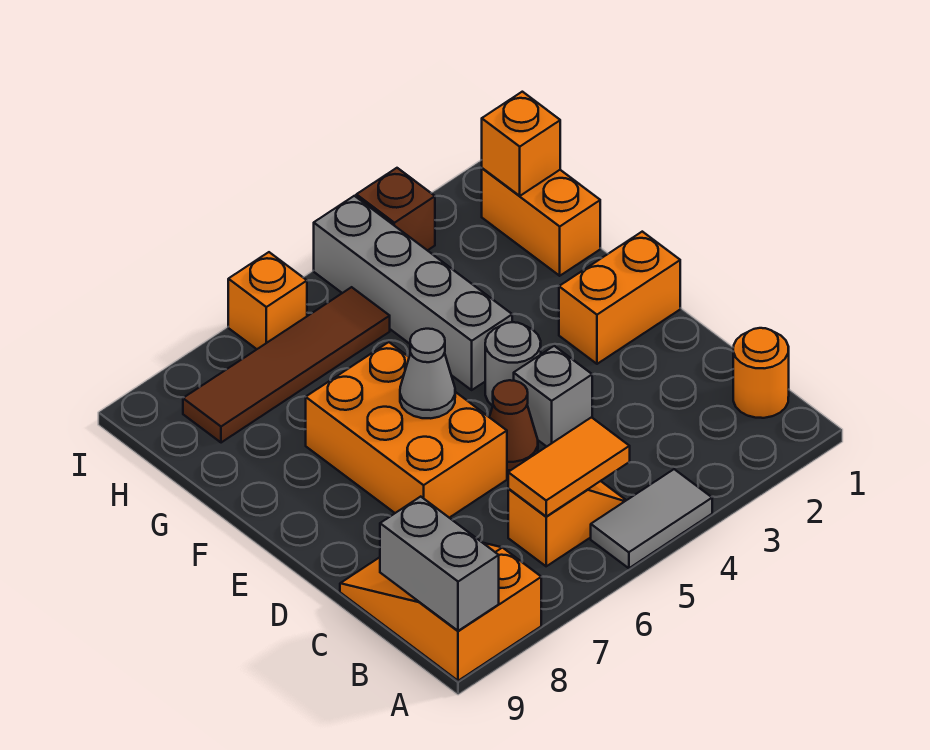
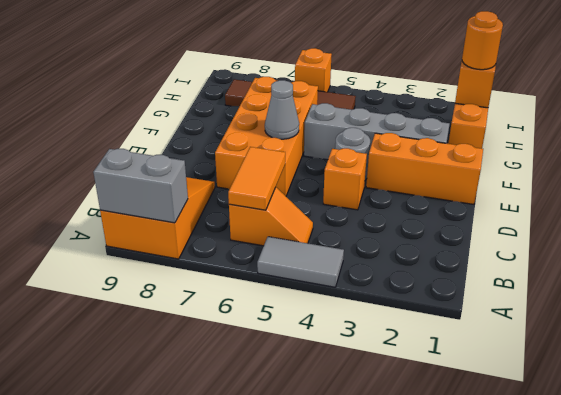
grey brick A9:B9 level 2 -> grey brick A8:A9 level 2
orange round brick B1 level 1 -> orange round brick H1 level 3
orange tile B5:B6 level 2 -> orange tile B6:C6 level 2
grey brick D4 level 1 -> orange brick D4 level 1
brown cone D5 level 1 -> none
orange brick D6:F7 level 1 -> orange brick D6:G7 level 1
orange brick E1:E2 level 1 -> orange brick E1:E3 level 1
grey brick F4:I4 level 1 -> grey brick F2:F5 level 1
brown brick I3 level 1 -> none

